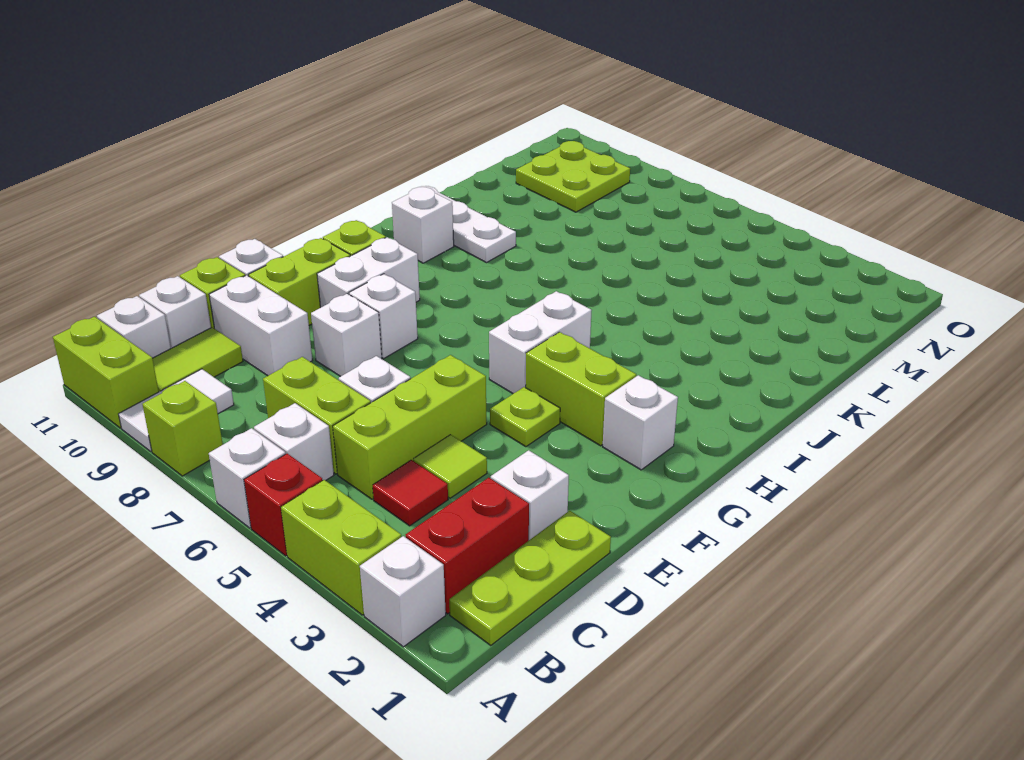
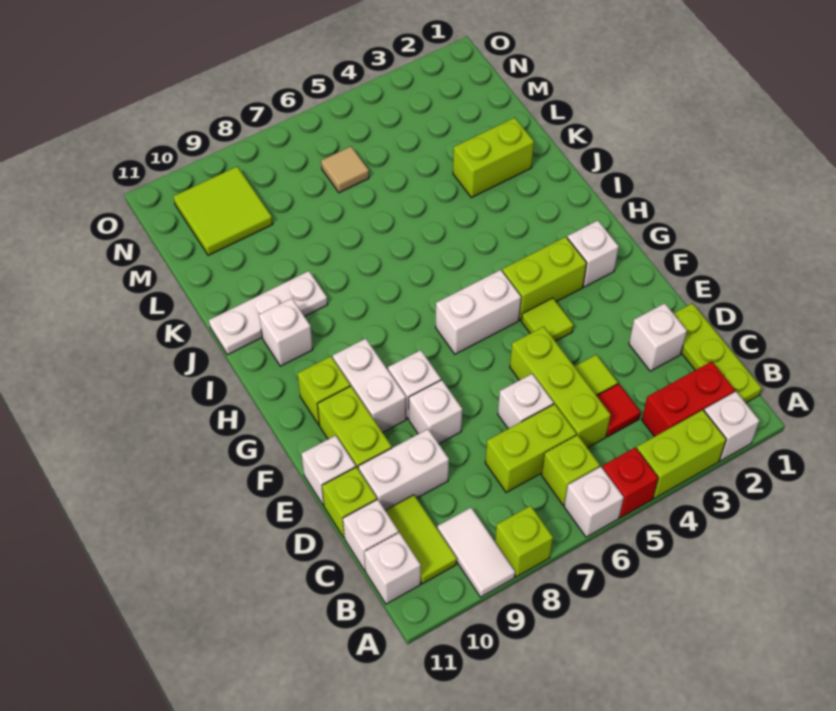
lime brick A10:A11 level 1 -> lime brick K2:K3 level 1
red brick B2:C2 level 1 -> red brick B2:B3 level 1
white brick B6 level 1 -> lime brick B6 level 1
lime plate F4 level 1 -> lime tile F4 level 1
white brick G5:H5 level 1 -> white brick G5:G6 level 1
none -> tan tile M6 level 1
lime plate M9:N10 level 1 -> lime tile M9:N10 level 1

